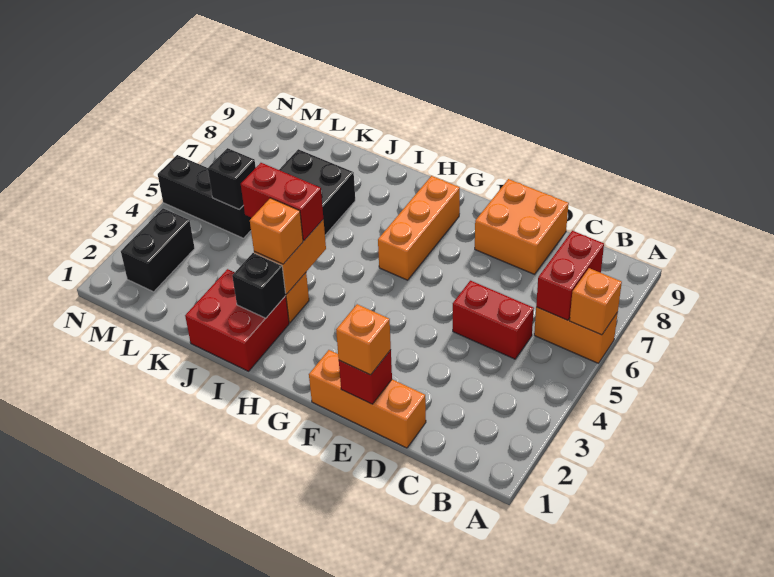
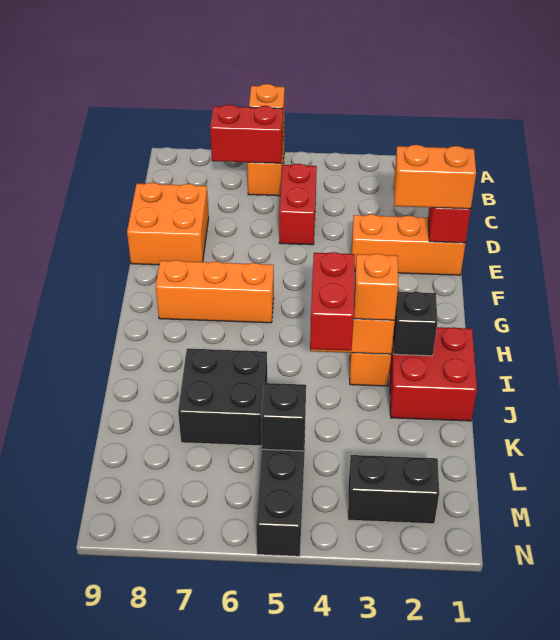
orange brick D1:F1 level 1 -> orange brick E1:E3 level 1
orange brick E1 level 3 -> orange brick E1:E2 level 3

